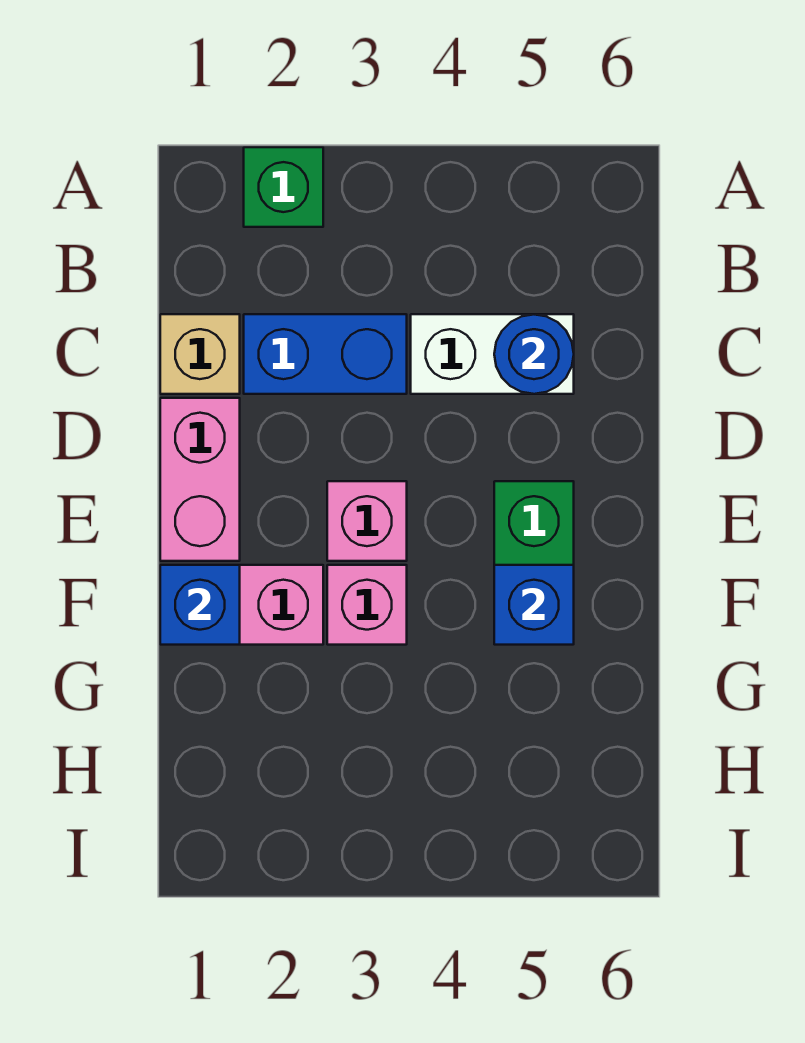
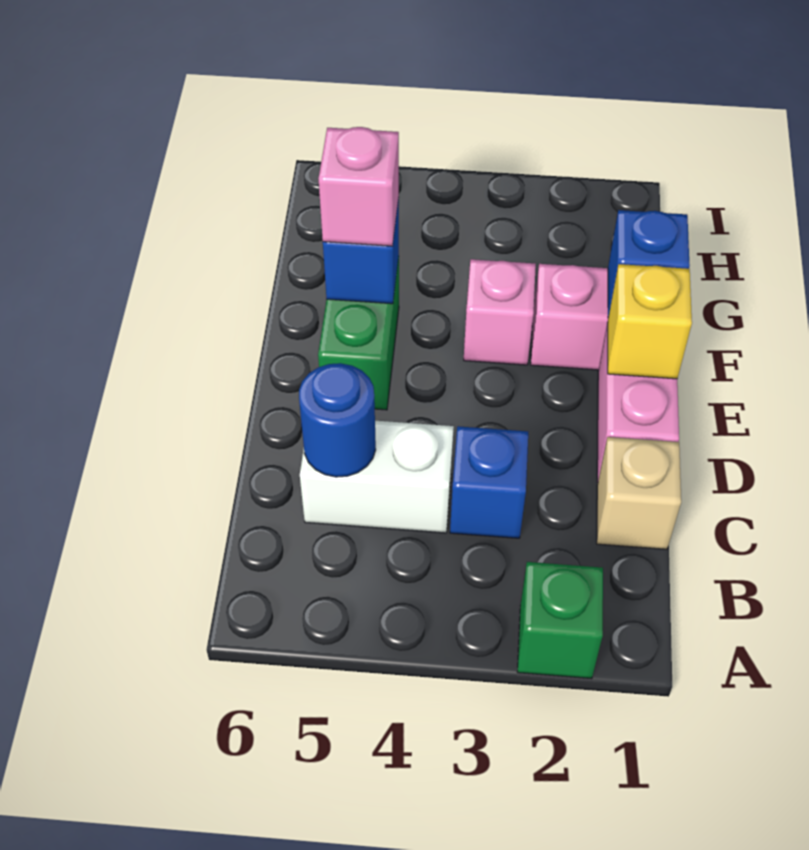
blue brick C2:C3 level 1 -> blue brick C3 level 1
none -> yellow brick E1 level 2
pink brick E3 level 1 -> pink brick F5 level 3

